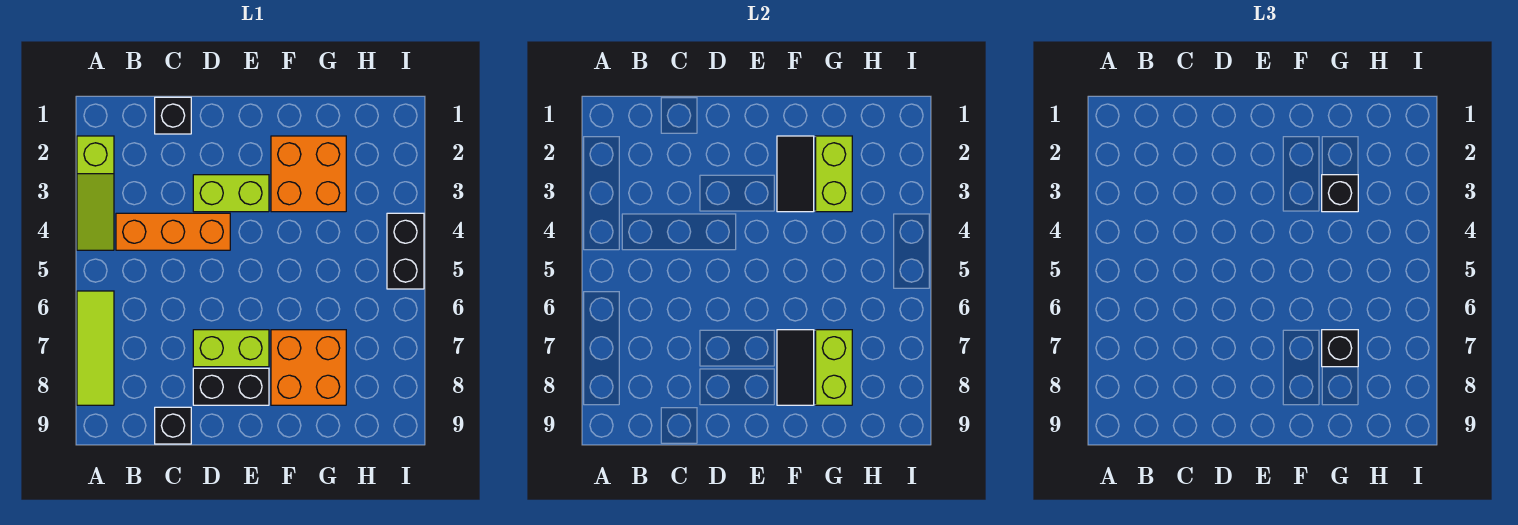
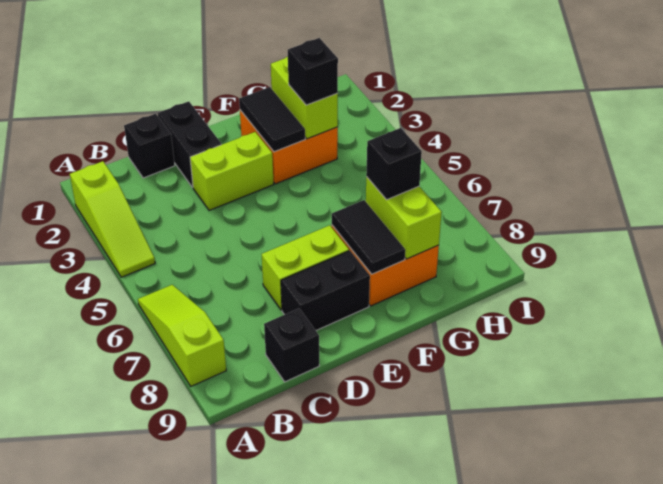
lime tile A6:A8 level 1 -> lime slope A6:A8 level 1 top 8
orange brick B4:D4 level 1 -> none
black brick I4:I5 level 1 -> black brick D1:D2 level 1

